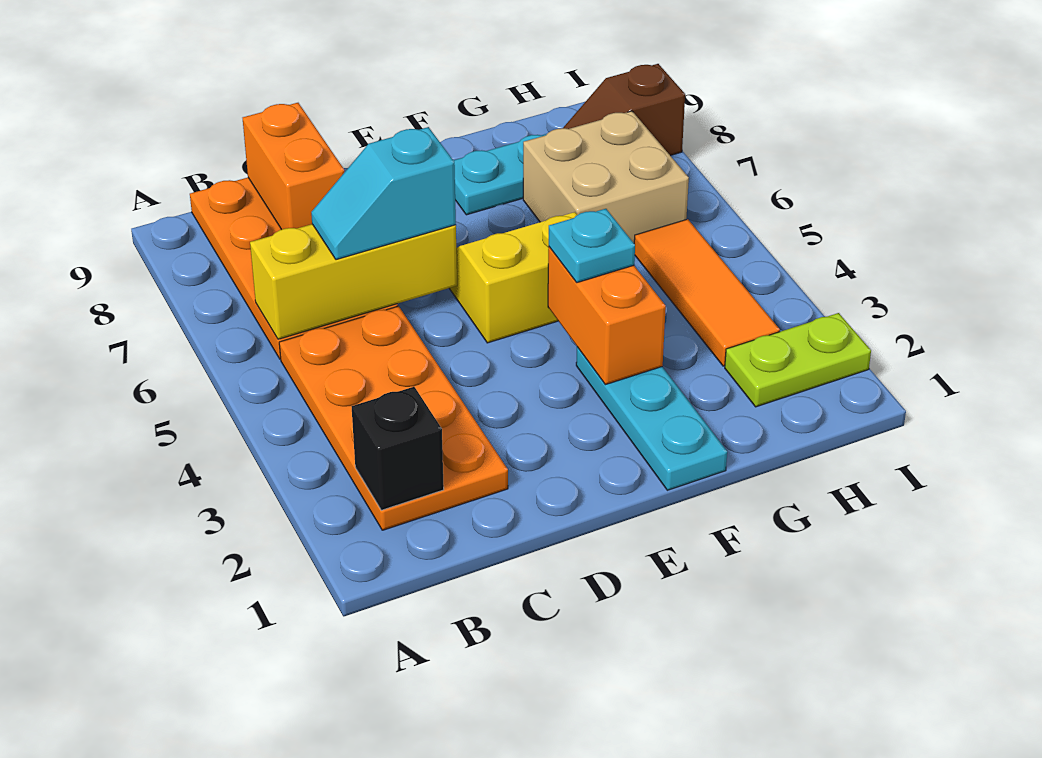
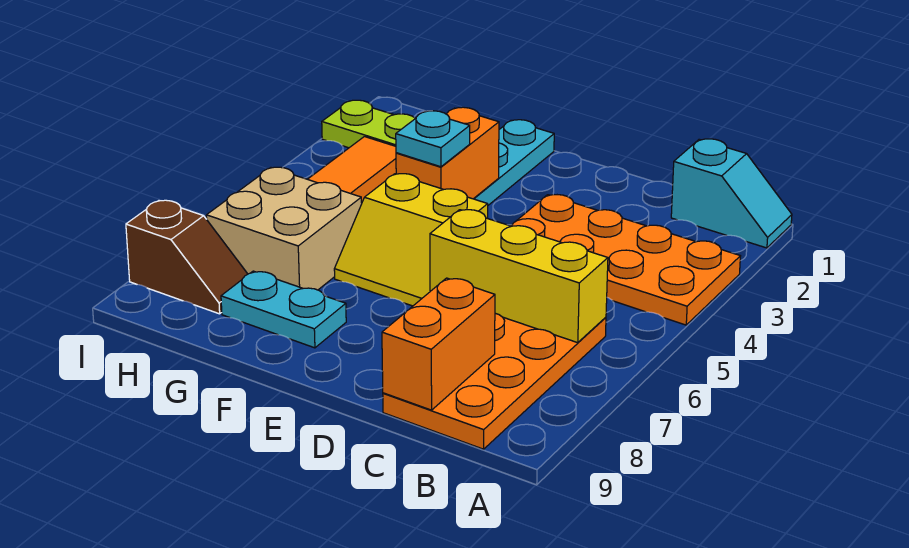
orange plate B2:C5 level 1 -> orange plate A3:D4 level 1
black brick B2 level 2 -> none
cyan slope C6:D6 level 3 top D -> cyan slope A1:B1 level 1 top B

